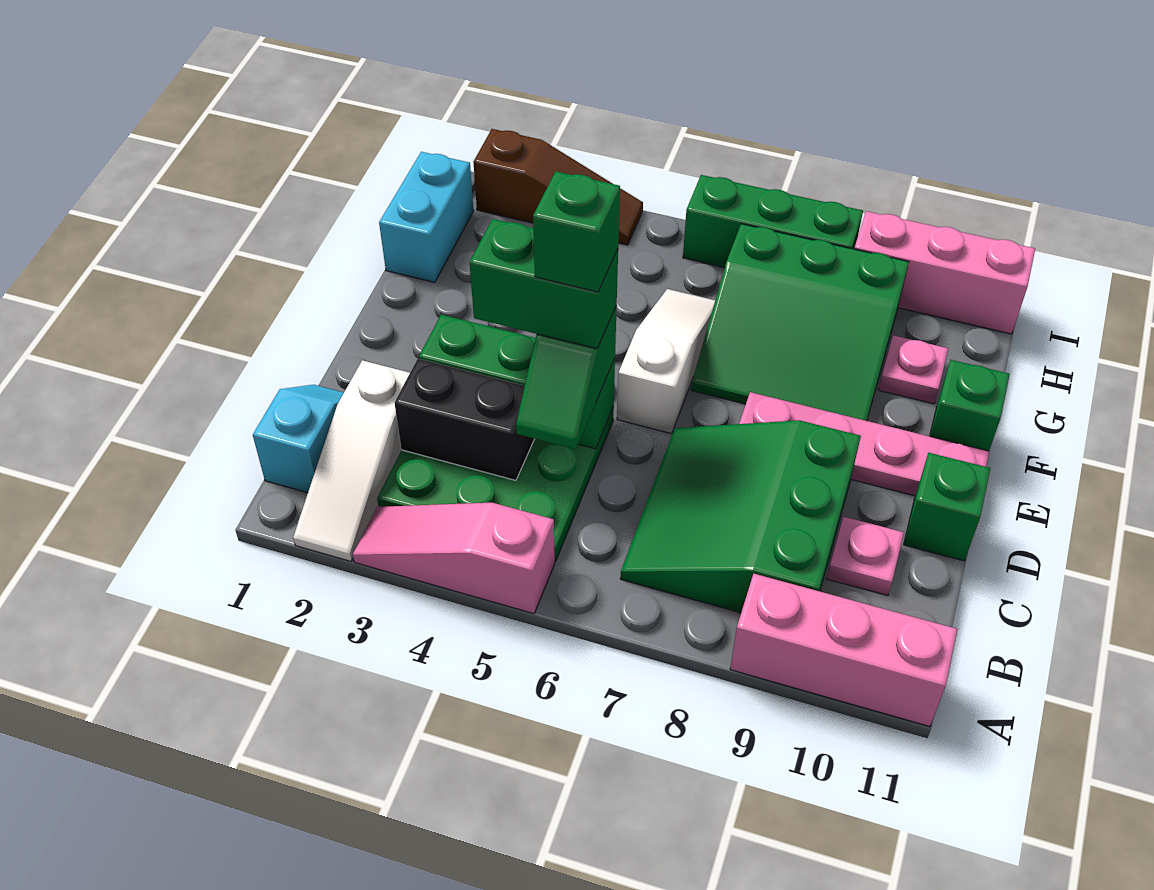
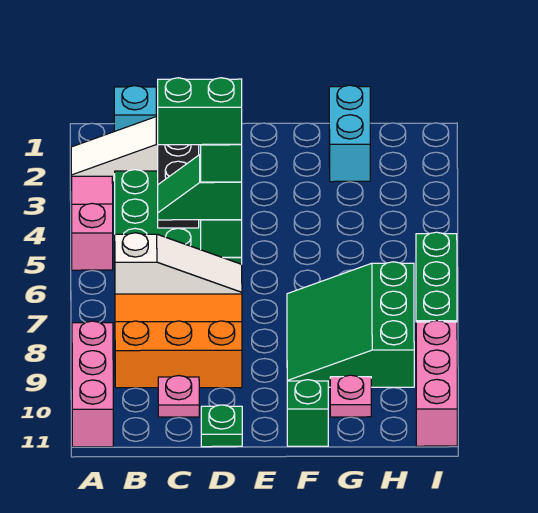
green slope B7:D9 level 1 top 9 -> orange slope B7:D9 level 1 top 9
green brick D5 level 5 -> green brick C5:D5 level 5
green brick D11 level 1 -> green plate D11 level 1
white slope E6:G6 level 1 top E -> white slope B6:D6 level 1 top B
pink plate E8:E11 level 1 -> none
cyan brick G1:H1 level 1 -> cyan brick G1:G2 level 1
brown slope I2:I4 level 1 top 2 -> none

